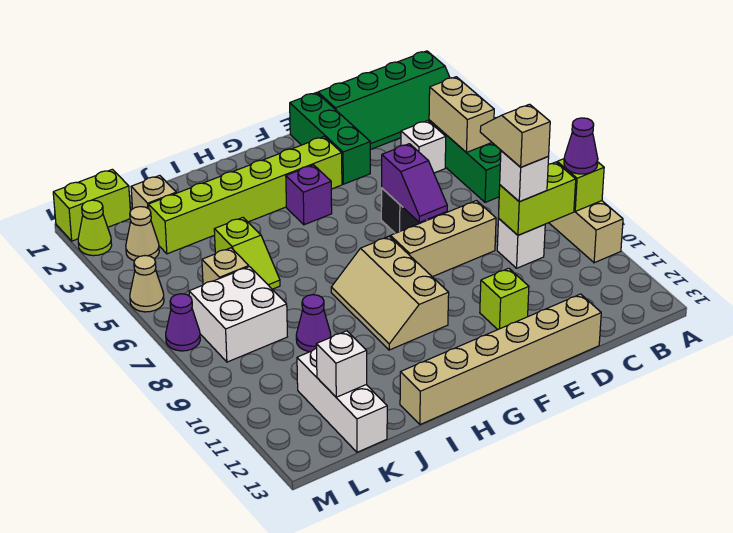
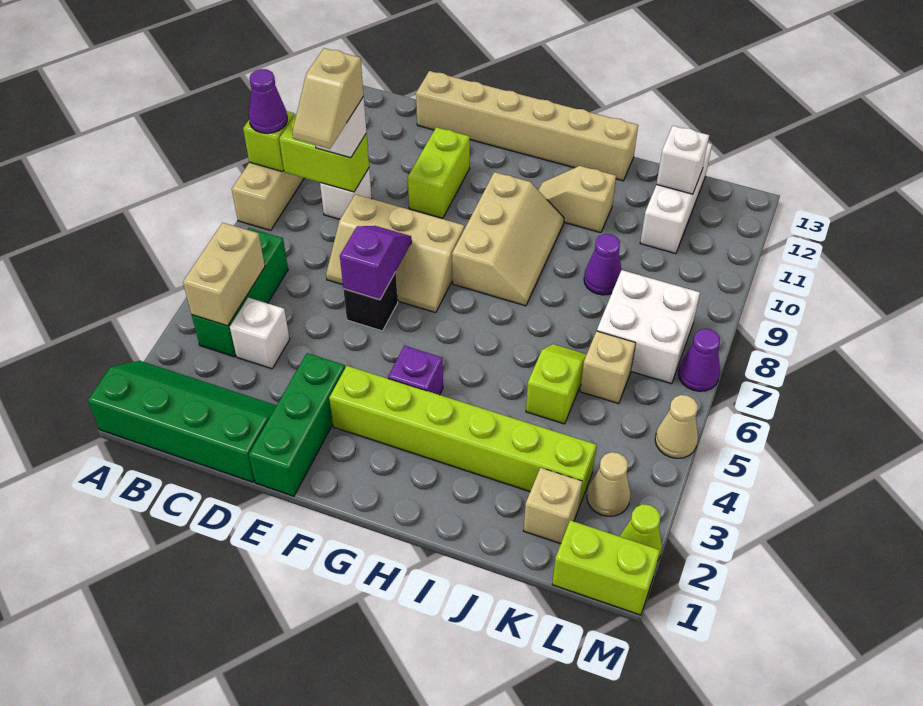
lime brick E11 level 1 -> lime brick E10:E11 level 1
none -> tan slope H11:I11 level 1 top I

